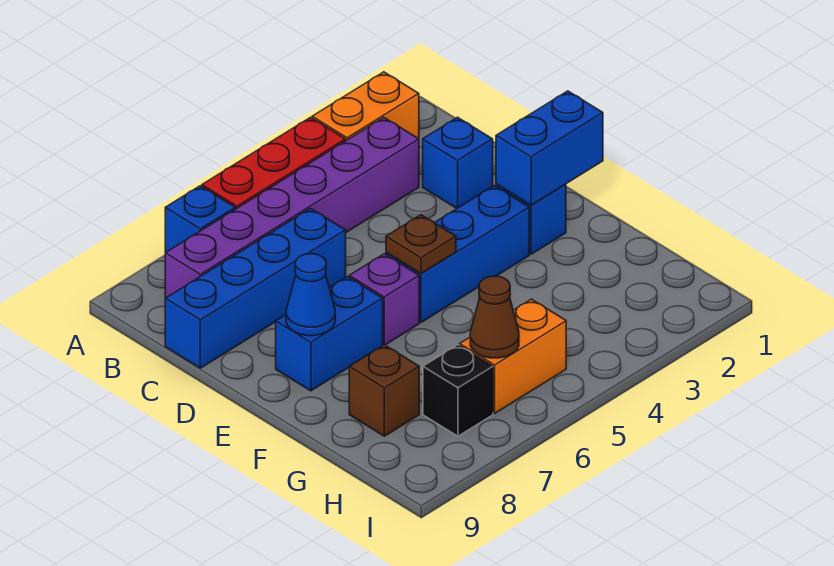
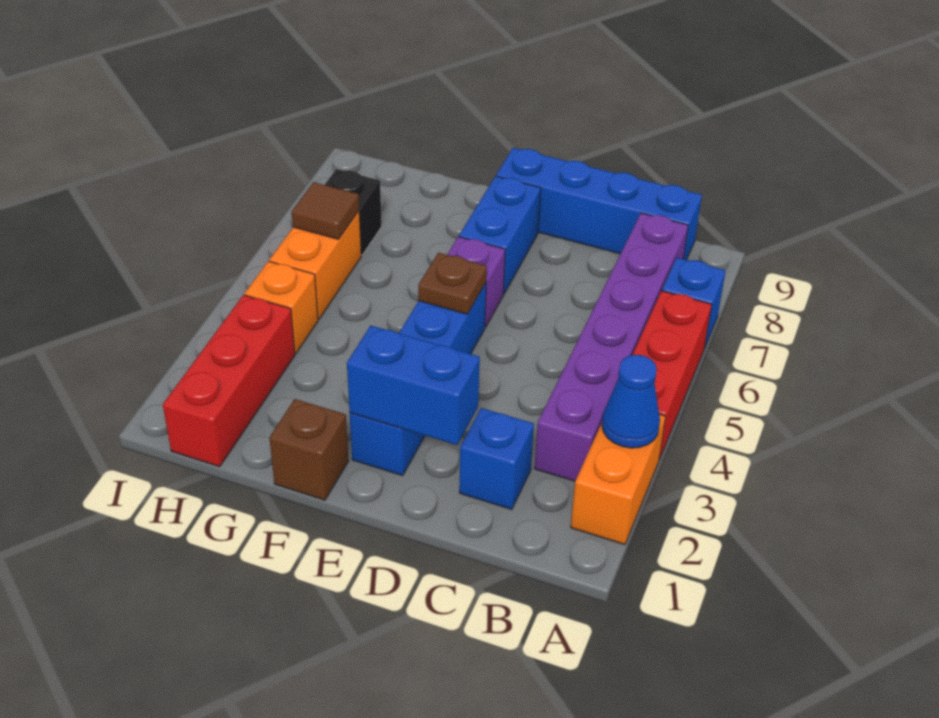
blue brick C6:C9 level 1 -> blue brick B9:E9 level 1
blue brick E1:E2 level 2 -> blue brick D2:E2 level 2
blue cone E8 level 2 -> blue cone A3 level 2
brown brick G8 level 1 -> brown brick F1 level 1
none -> red brick H1:H3 level 1
none -> orange brick H4 level 1
brown cone H6 level 2 -> brown tile H6 level 2

